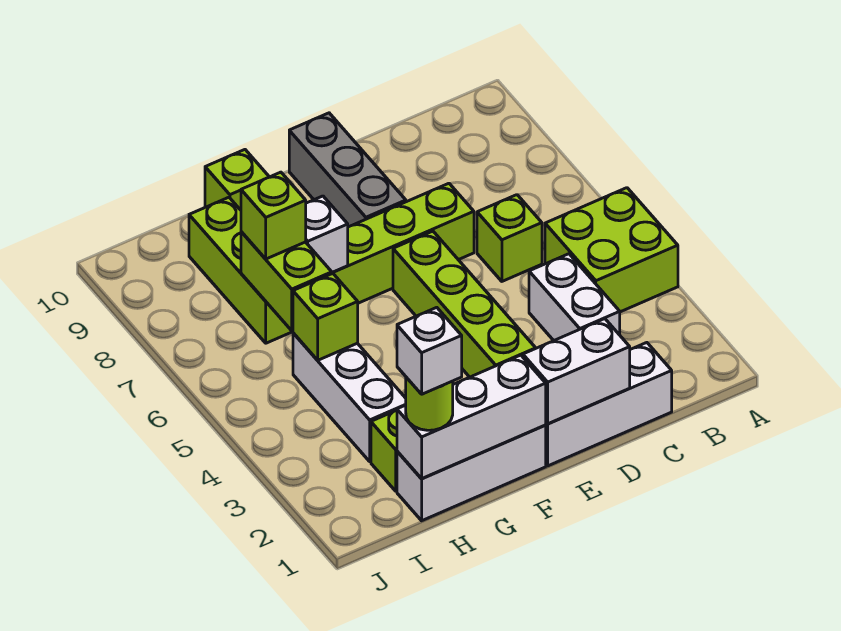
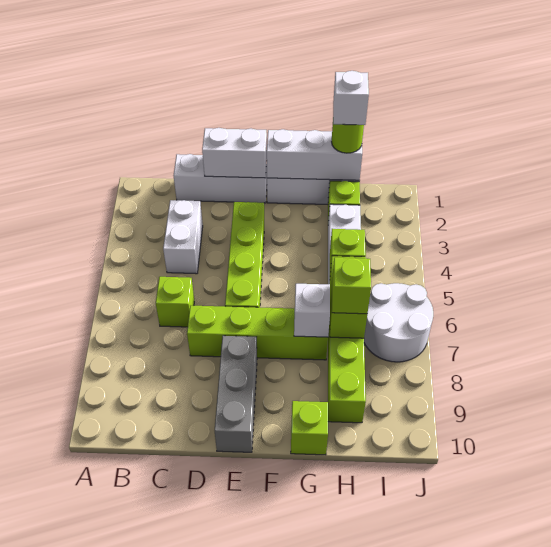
lime brick A4:B5 level 1 -> none
none -> white round brick I6:J7 level 1

